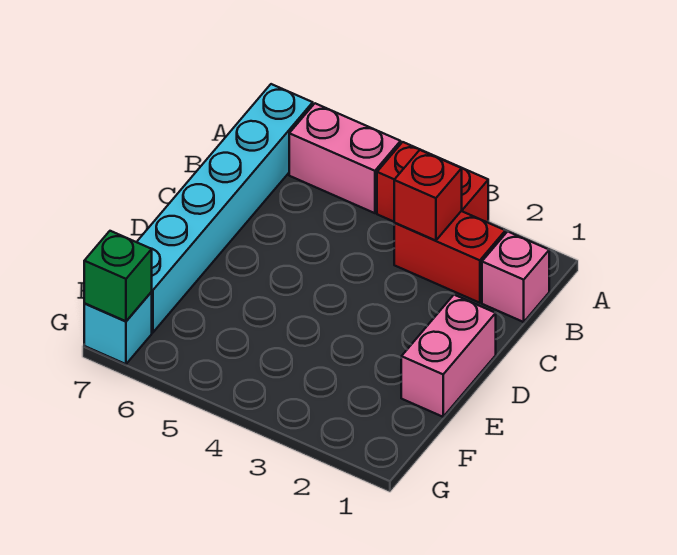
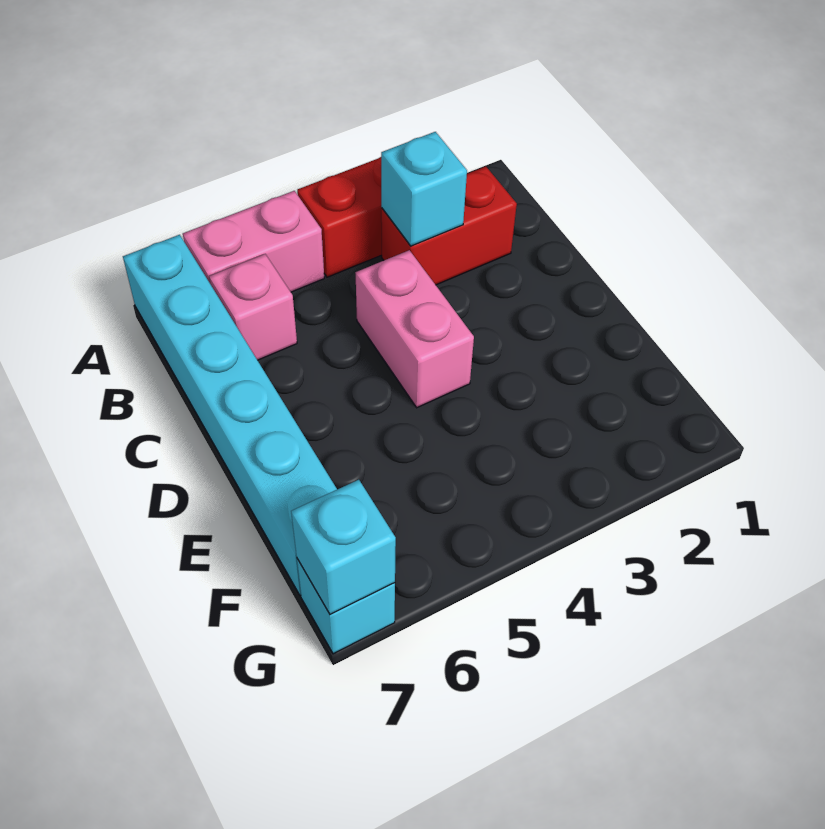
pink brick B1 level 1 -> pink brick B6 level 1
red brick B3 level 2 -> cyan brick B3 level 2
pink brick D1:E1 level 1 -> pink brick C4:D4 level 1
green brick G7 level 2 -> cyan brick G7 level 2

